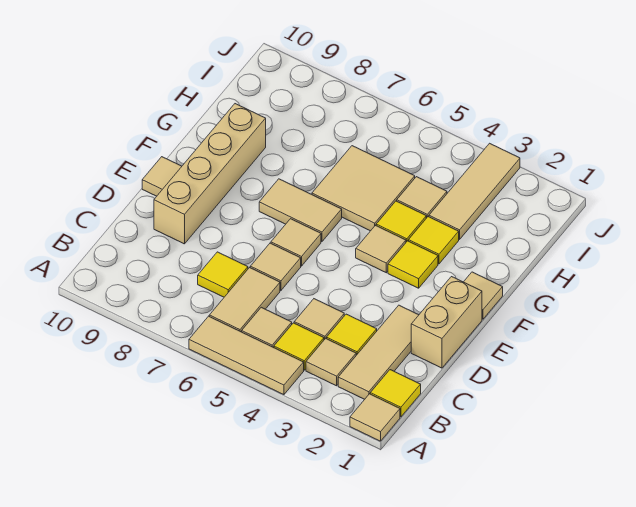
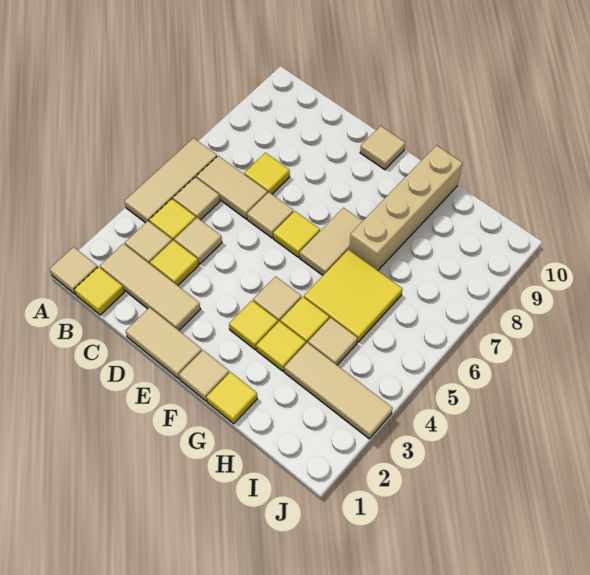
tan brick D1:E1 level 1 -> tan tile D1:E1 level 1
tan brick D9:G9 level 1 -> tan brick G7:G10 level 1
tan tile E6 level 1 -> yellow tile E6 level 1
none -> yellow tile G1 level 1
tan tile G5:H6 level 1 -> yellow tile G5:H6 level 1

